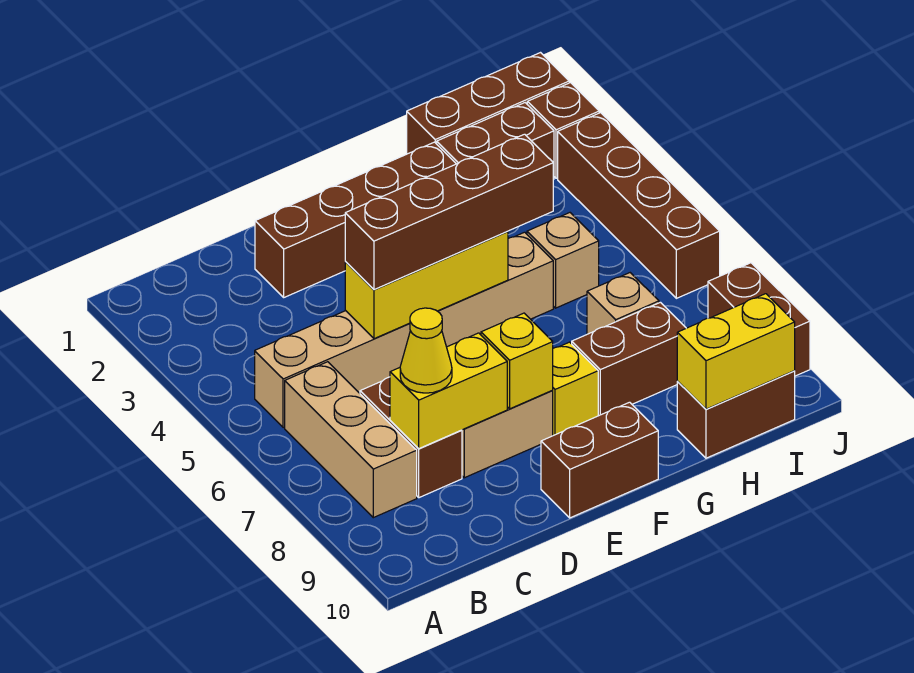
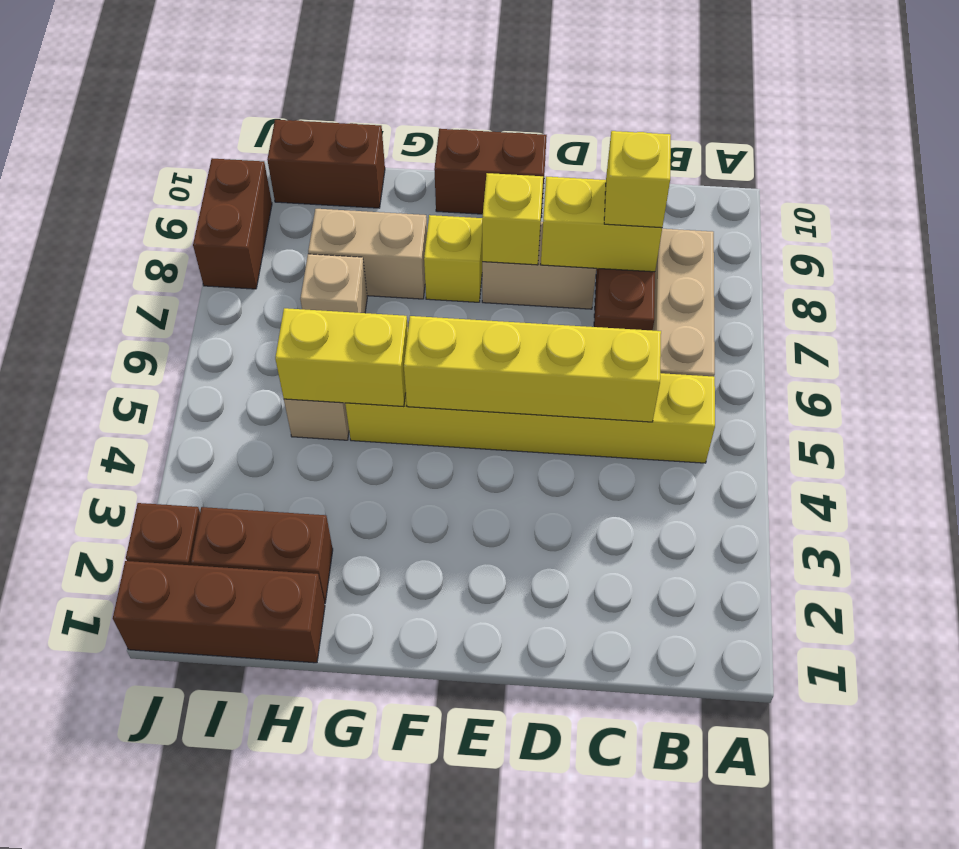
tan brick B5:G5 level 1 -> yellow brick B5:G5 level 1
yellow cone C8 level 3 -> yellow brick C8 level 3
brown brick D2:G2 level 1 -> none
yellow brick D5:F5 level 2 -> yellow brick C5:F5 level 2
brown brick D5:G5 level 3 -> none
brown brick G8:H8 level 1 -> tan brick G8:H8 level 1
yellow brick H10:I10 level 2 -> yellow brick G5:H5 level 2
brown brick J3:J6 level 1 -> none

